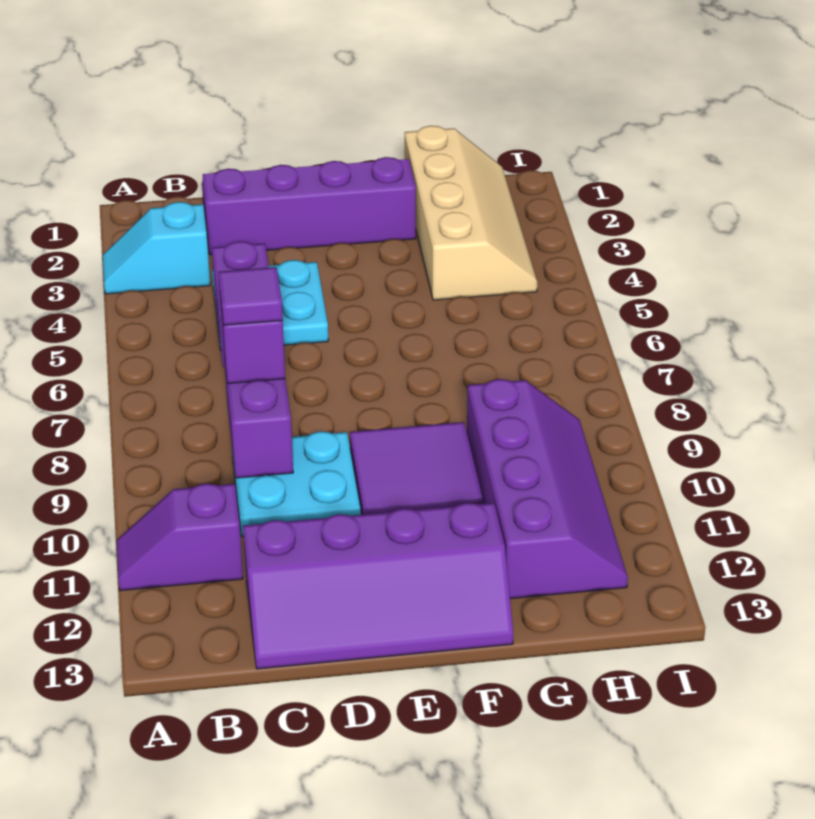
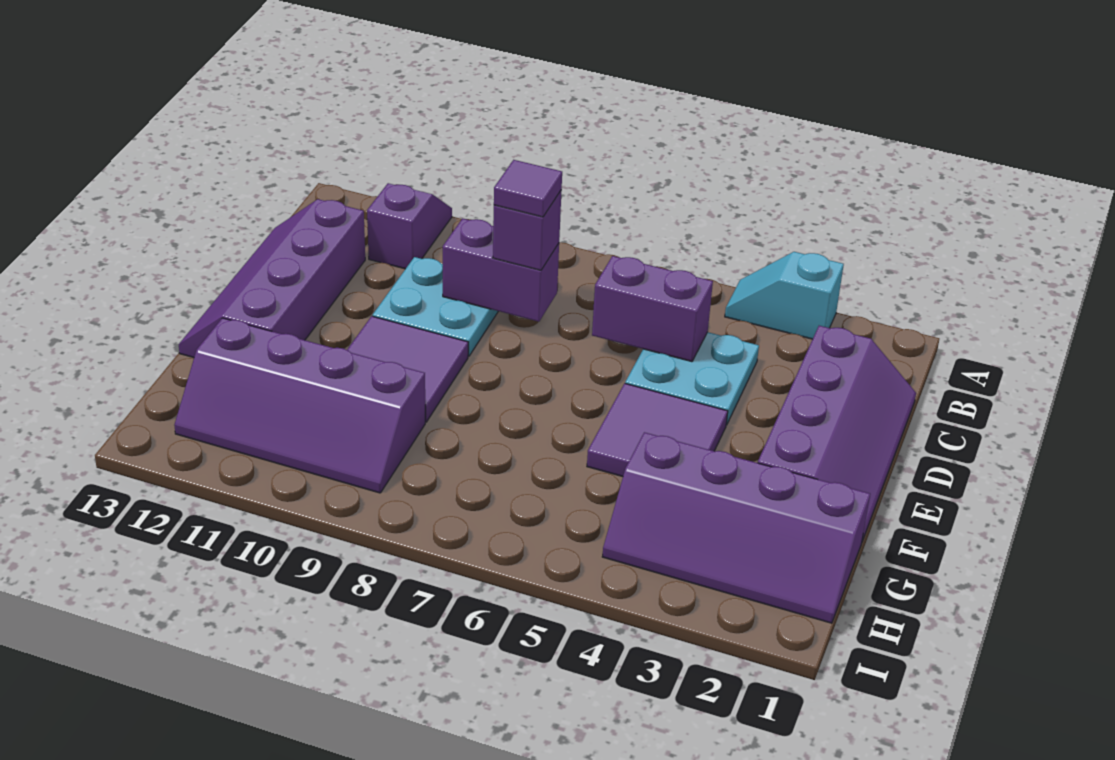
cyan slope A3:B3 level 1 top B -> cyan slope A3:A4 level 1 top 3
none -> purple tile E4:F5 level 1
tan slope G1:H4 level 1 top G -> purple slope G1:H4 level 1 top G

